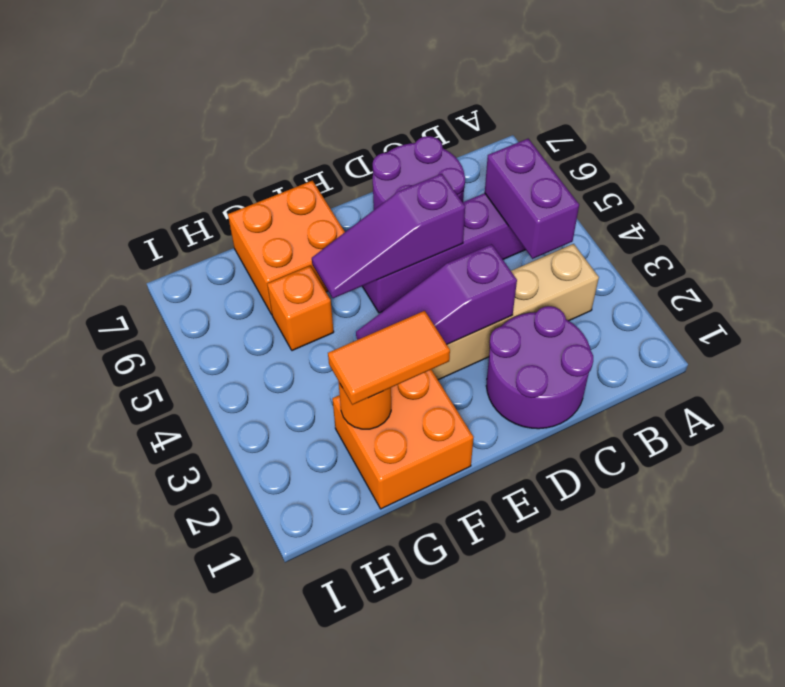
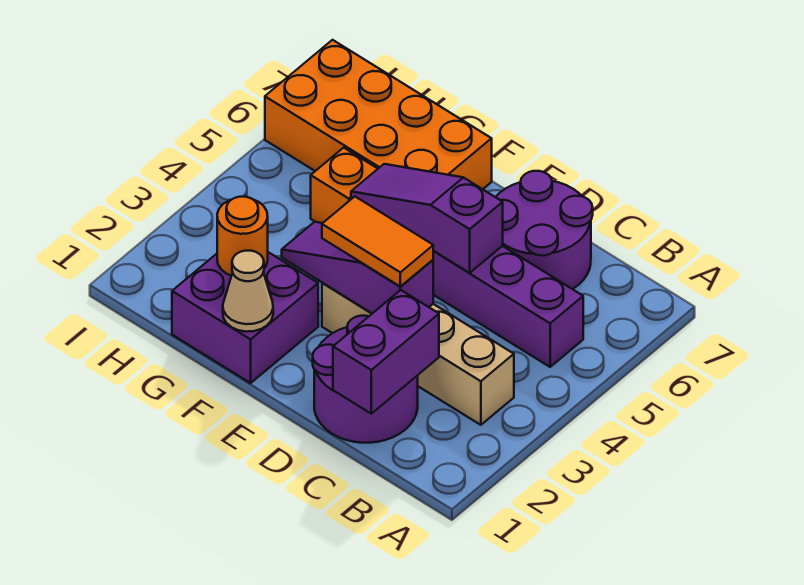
purple brick B4:B5 level 2 -> purple brick C1:C2 level 2
orange brick F1:G2 level 1 -> purple brick F1:G2 level 1
none -> tan cone F1 level 2
orange tile F2:G2 level 3 -> orange tile D3:E3 level 3
orange brick F6:G7 level 1 -> orange brick F6:I7 level 1

